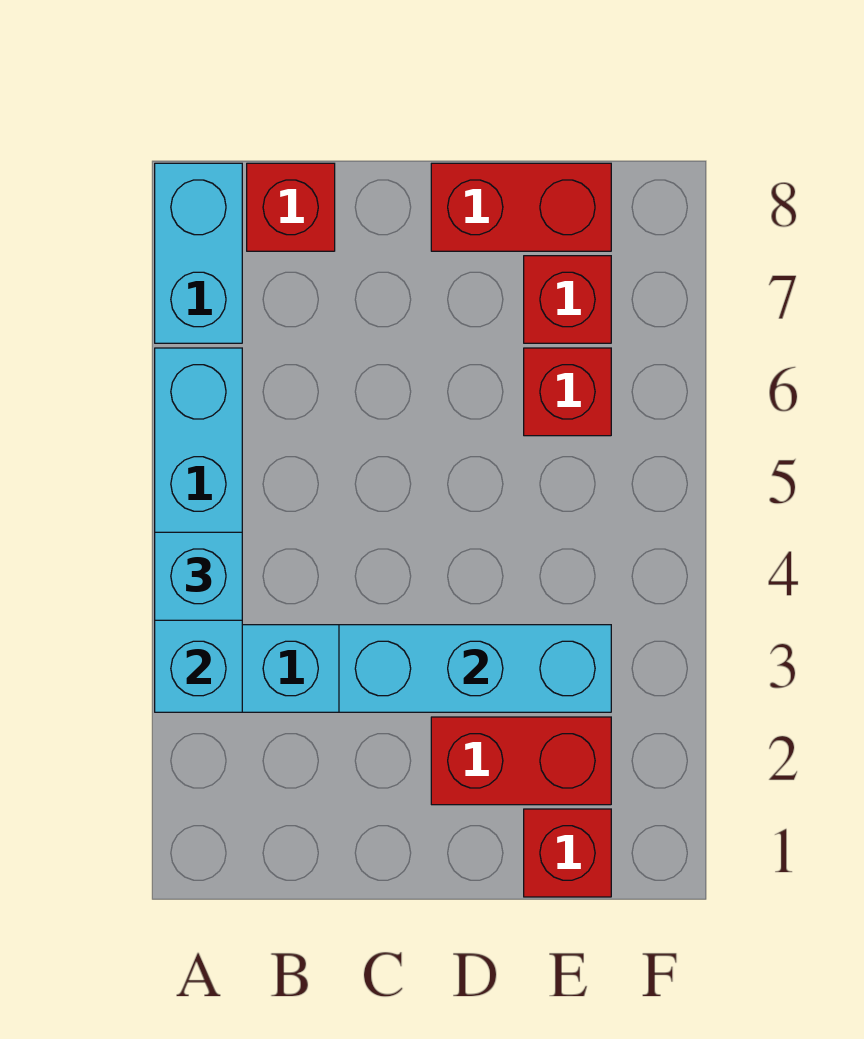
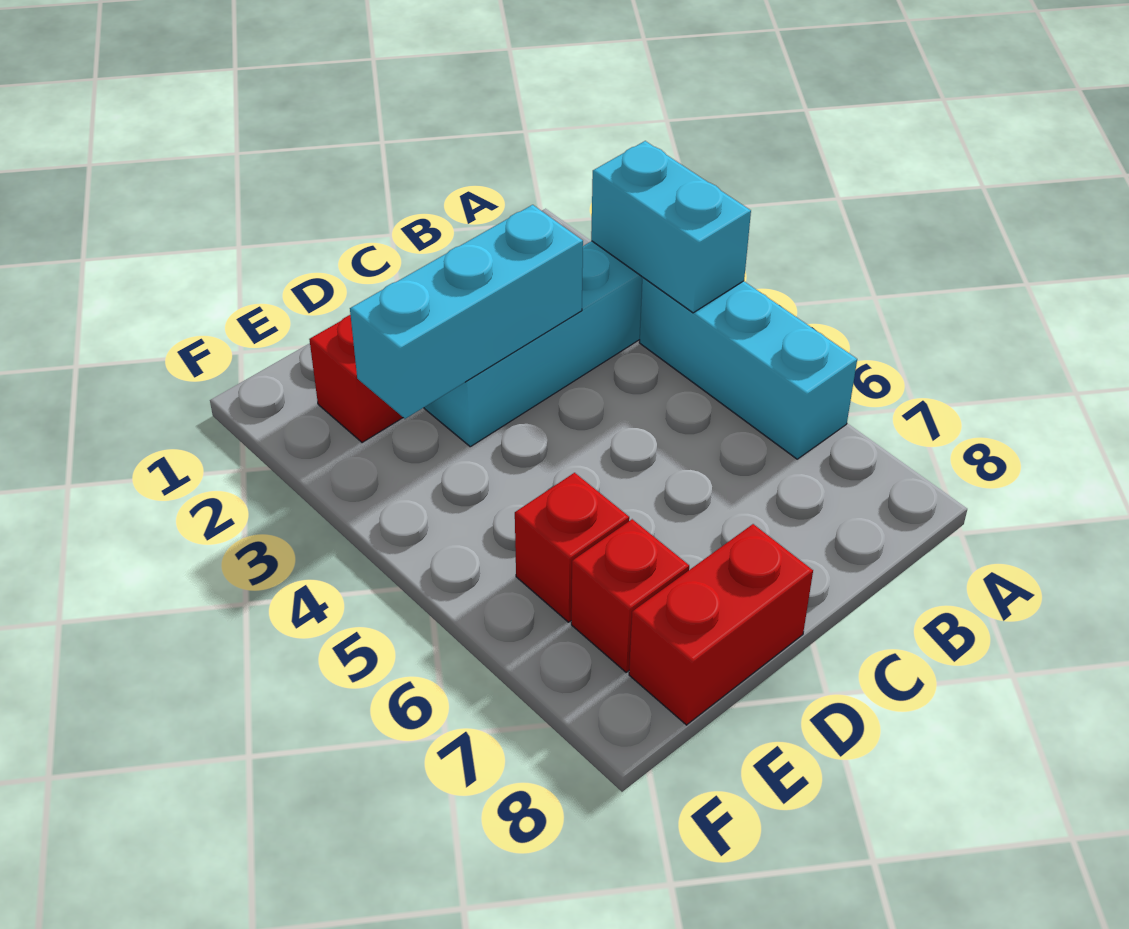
cyan brick A4 level 3 -> none
cyan brick A7:A8 level 1 -> none
red brick B8 level 1 -> none
red brick E1 level 1 -> none

